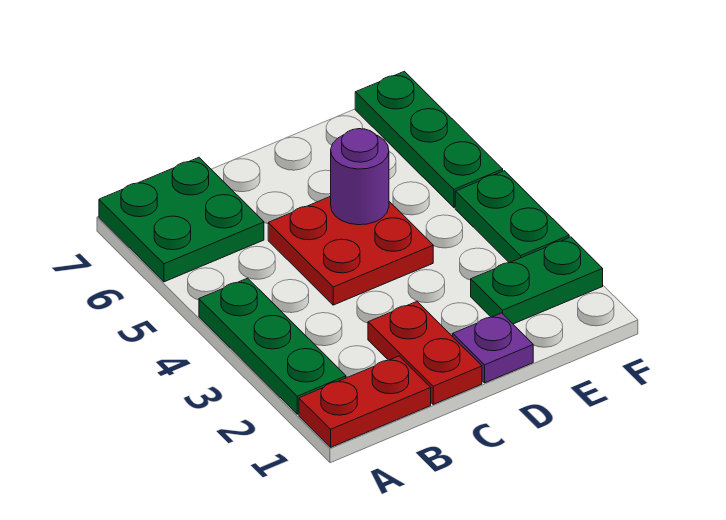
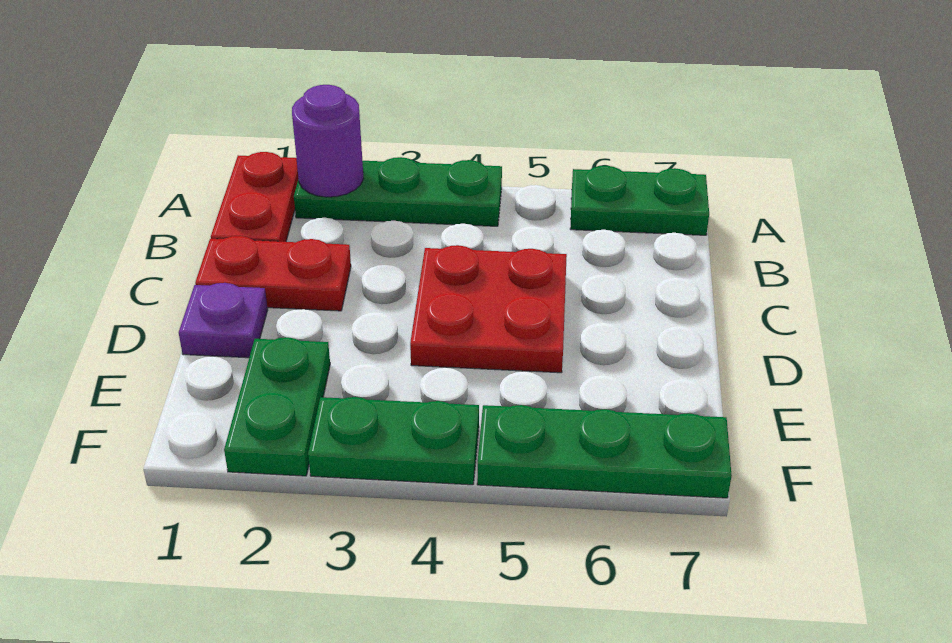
green plate A6:B7 level 1 -> green plate A6:A7 level 1
purple round brick D5 level 2 -> purple round brick A2 level 2

